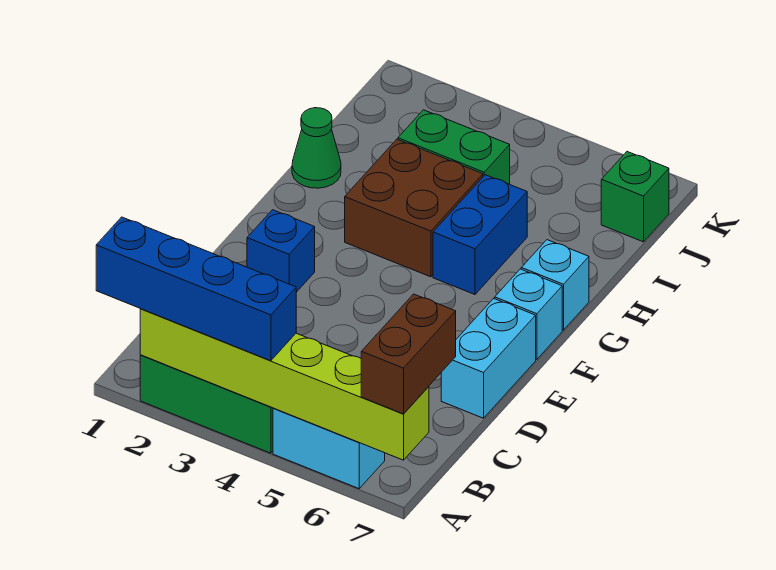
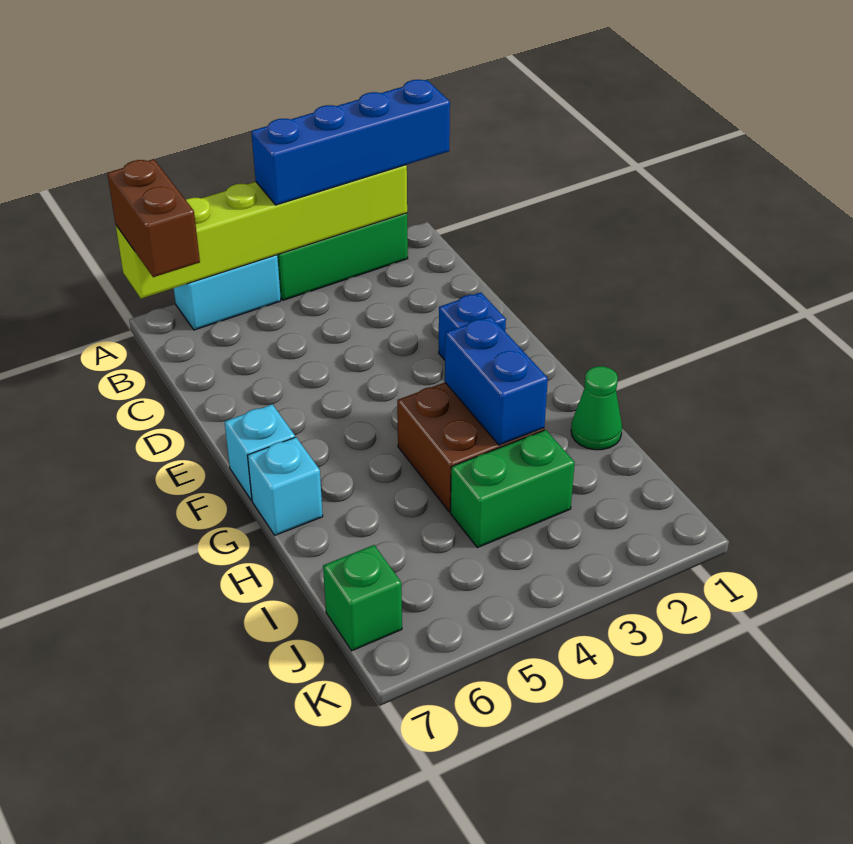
cyan brick D7:E7 level 1 -> none
blue brick G5:H5 level 1 -> blue brick G3:H3 level 2

